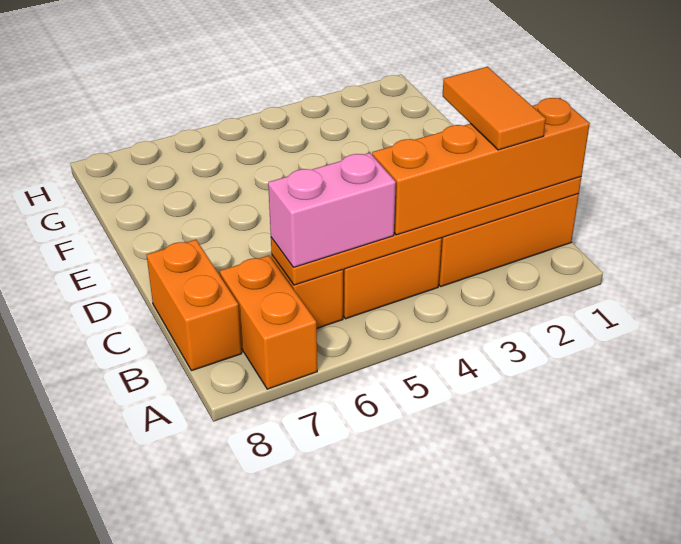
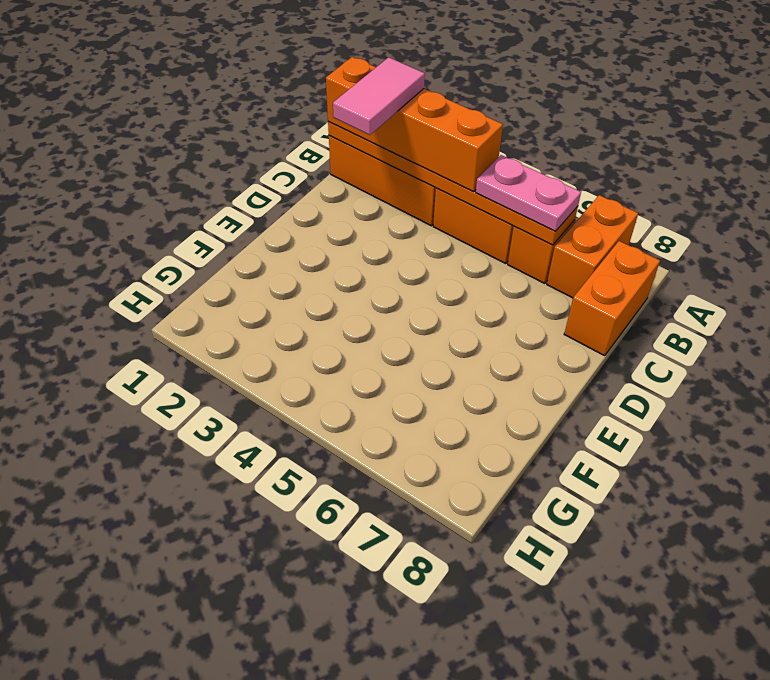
orange tile B2:C2 level 4 -> pink tile B2:C2 level 4
pink brick B5:B6 level 3 -> pink plate B5:B6 level 3

